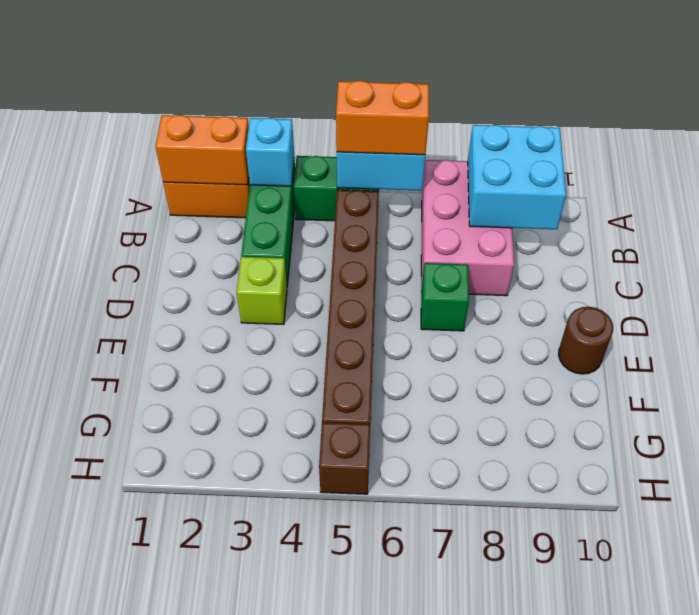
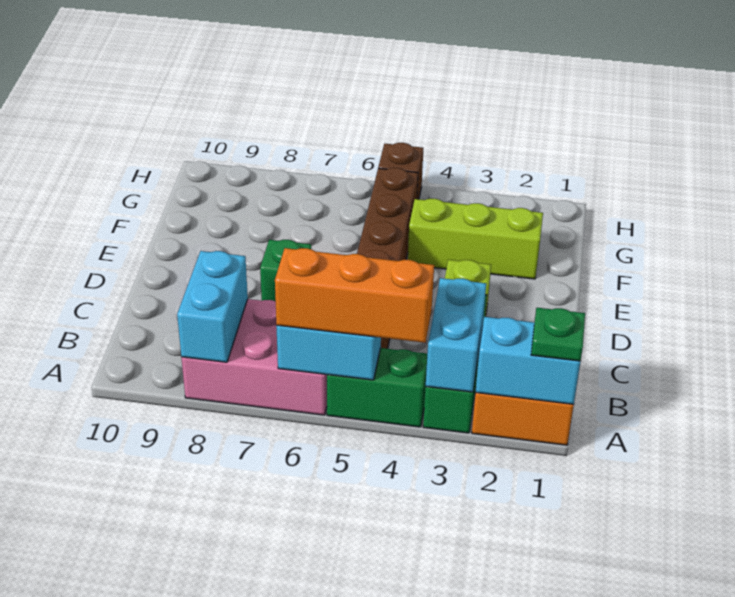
orange brick A1:A2 level 2 -> cyan brick A1:A2 level 2
none -> green plate A1 level 3
cyan brick A3 level 2 -> cyan brick A3:B3 level 2
orange brick A5:A6 level 3 -> orange brick A4:A6 level 3
pink brick A7:C8 level 1 -> pink brick A6:B8 level 1
cyan brick A8:B9 level 2 -> cyan brick A8:B8 level 2
brown round brick E10 level 1 -> none
none -> lime brick F2:F4 level 1

